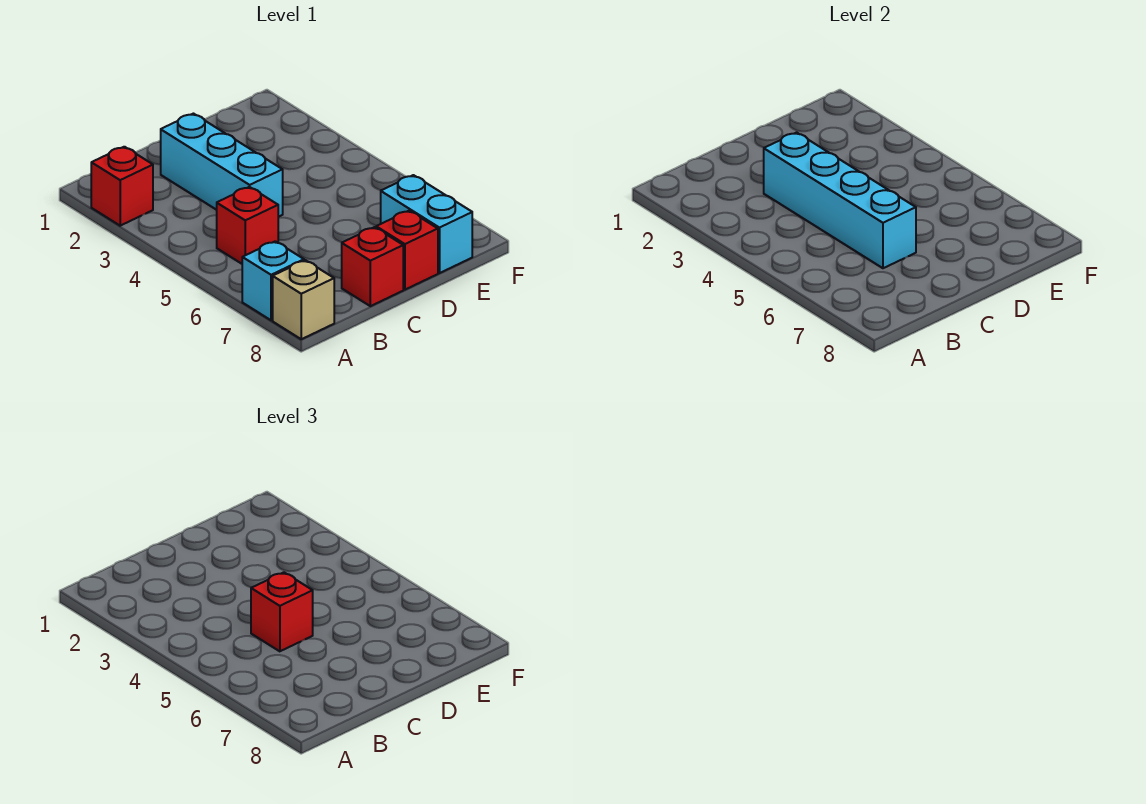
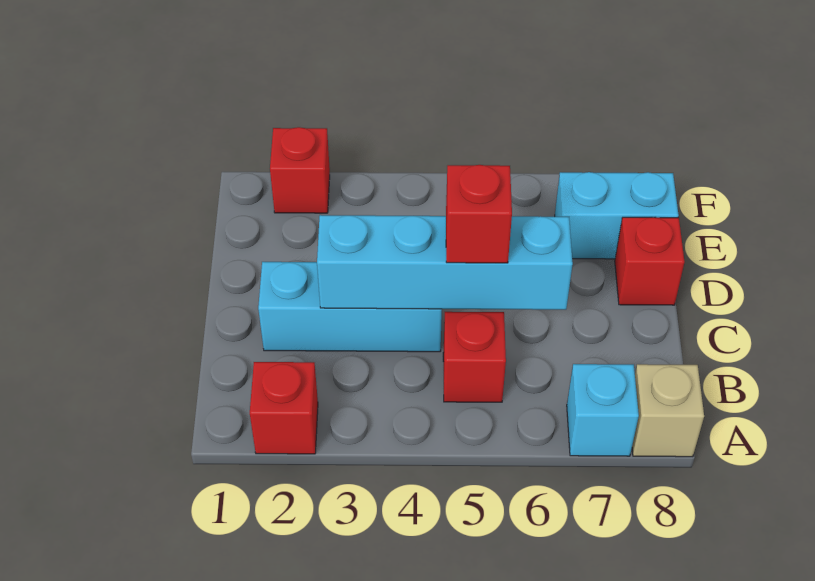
red brick C8 level 1 -> red brick F2 level 1

